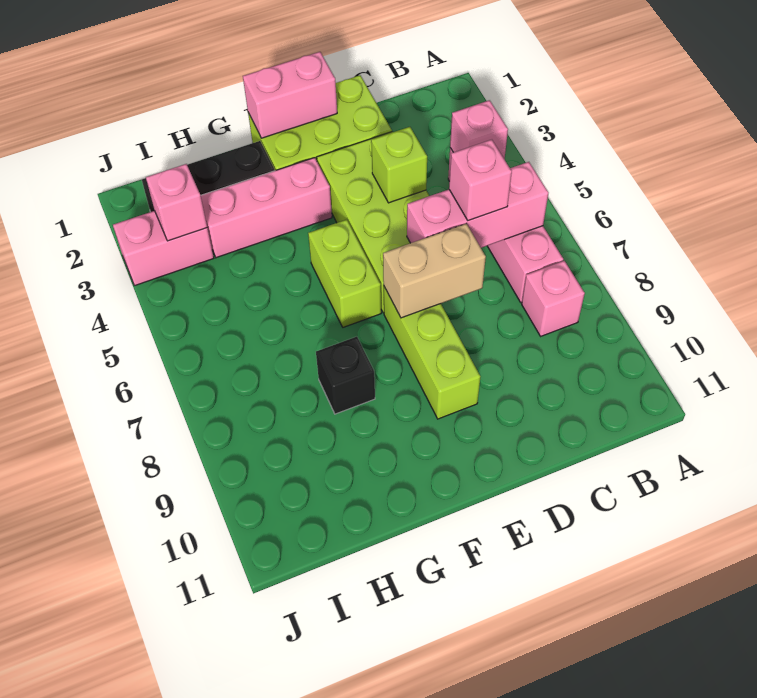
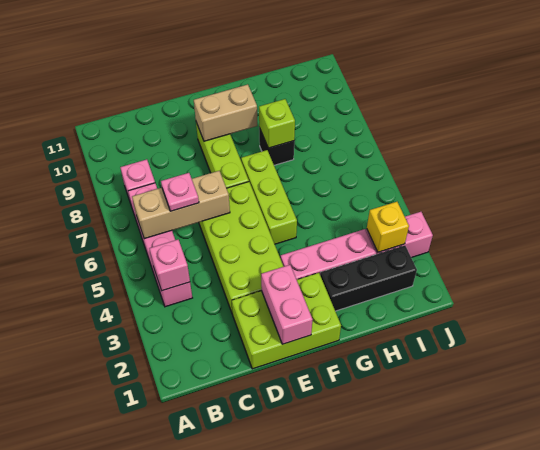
pink brick B6:D6 level 2 -> tan brick B6:D6 level 2
pink brick C6 level 3 -> pink plate C6 level 3
lime brick D4 level 2 -> lime brick G8 level 2
tan brick D7:E7 level 2 -> tan brick E9:F9 level 2
pink brick E1:F1 level 2 -> pink brick E1:E2 level 2
lime brick F5:F6 level 1 -> lime brick F5:F7 level 1
pink brick I3 level 2 -> yellow brick I3 level 2

